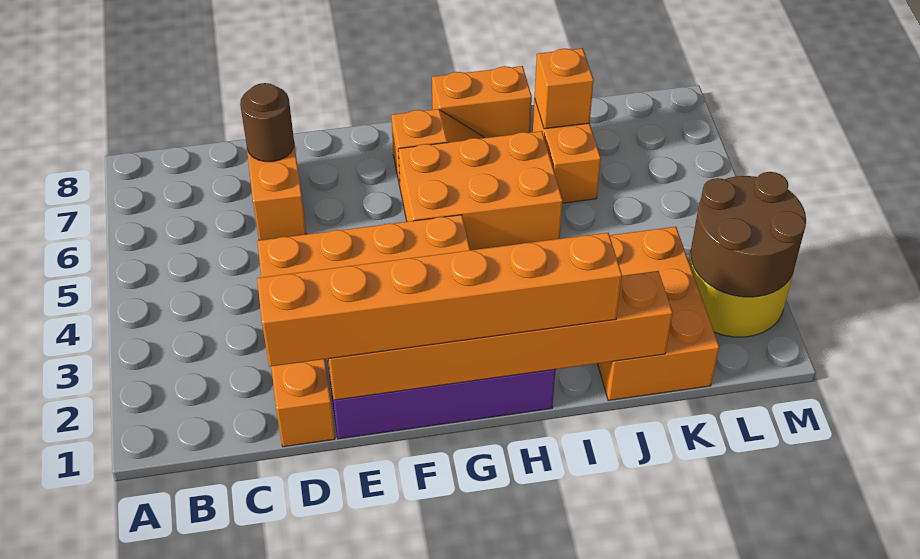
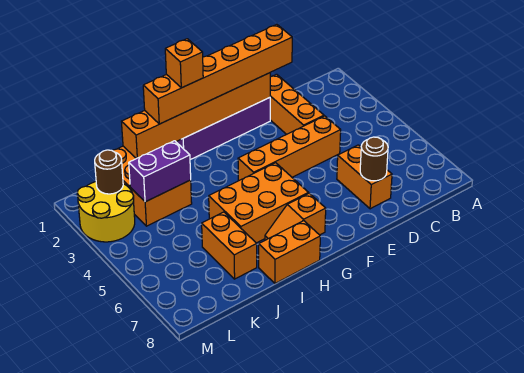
none -> purple brick J3:K3 level 2
orange brick J7 level 2 -> orange brick H1 level 4
brown round brick L2:M3 level 2 -> brown round brick L2 level 2

